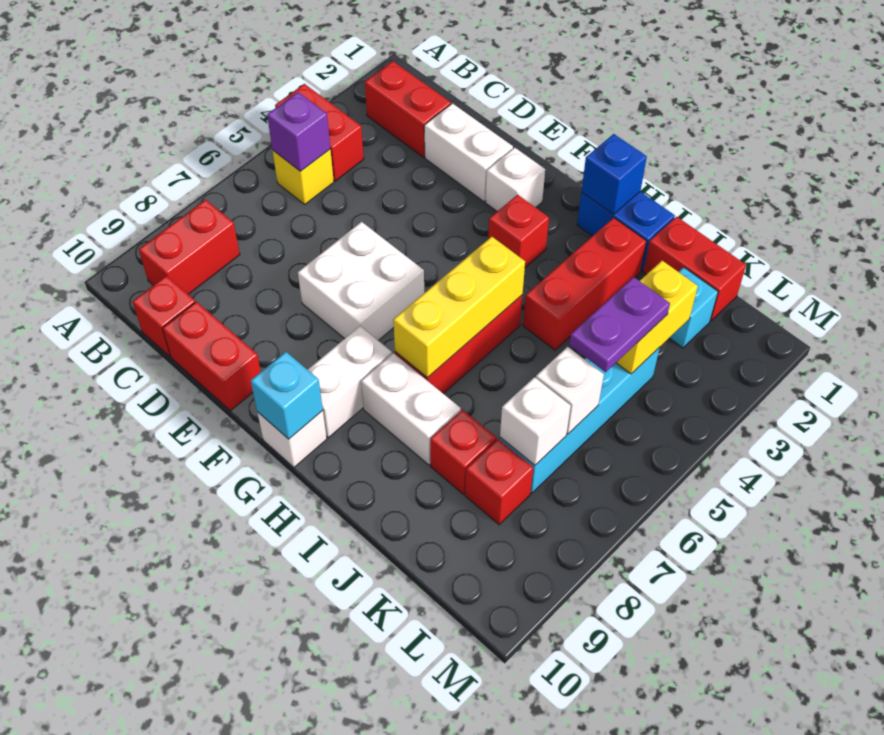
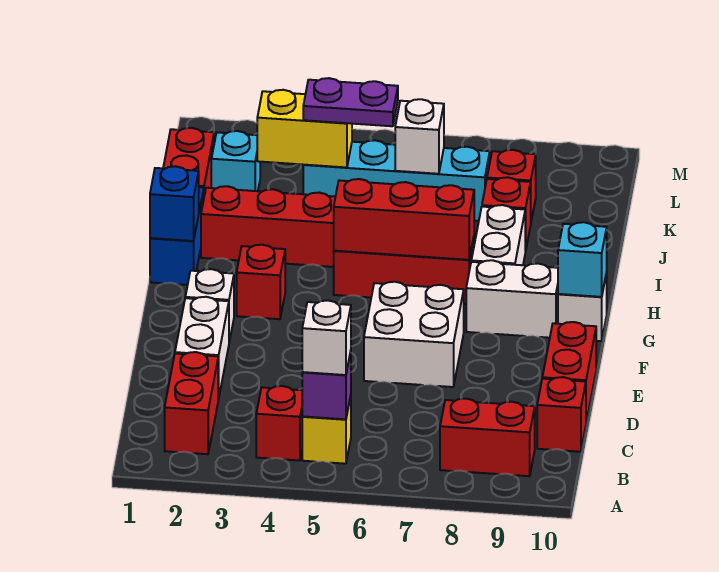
red brick A4:B4 level 1 -> red brick B4 level 1
yellow brick H5:H7 level 2 -> red brick H5:H7 level 2
white brick K7 level 2 -> white brick B5 level 3

